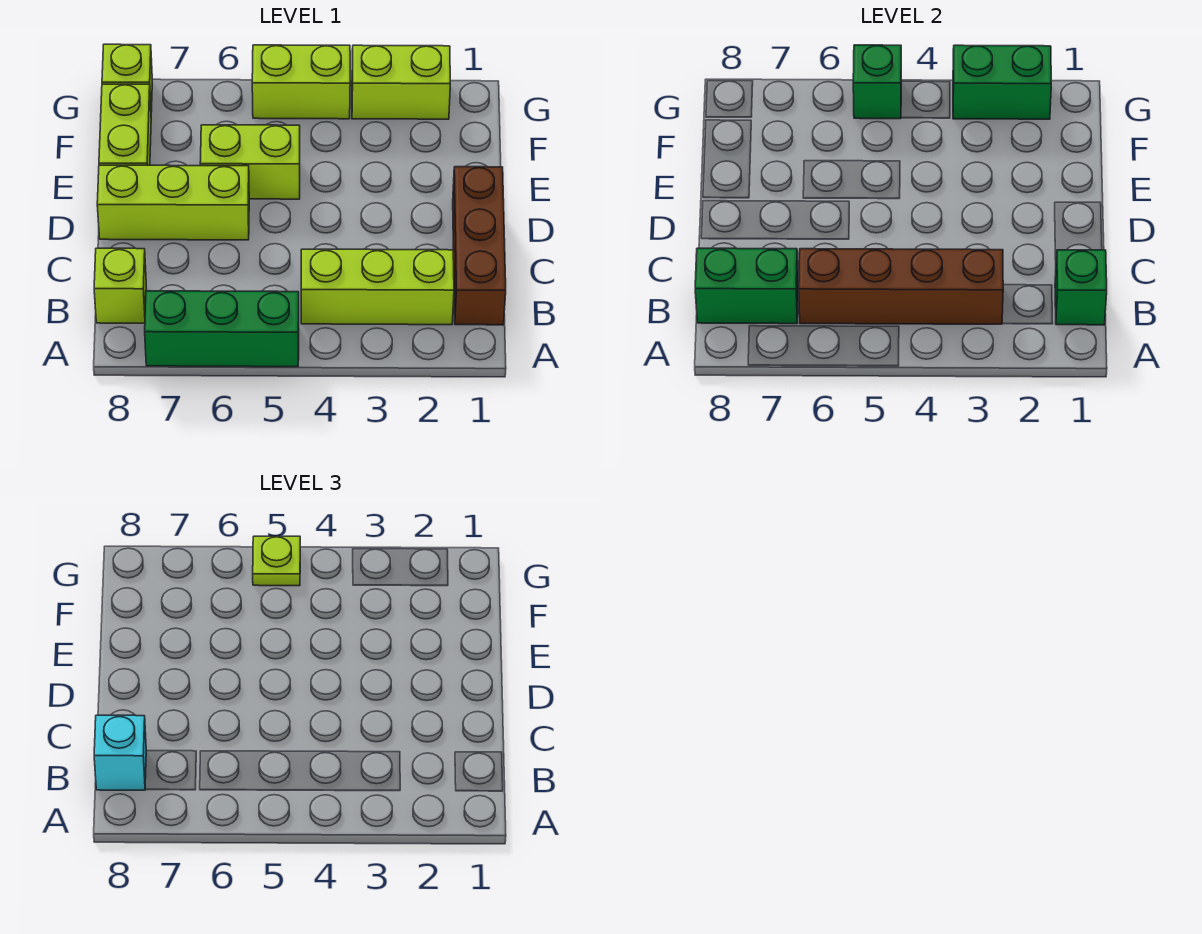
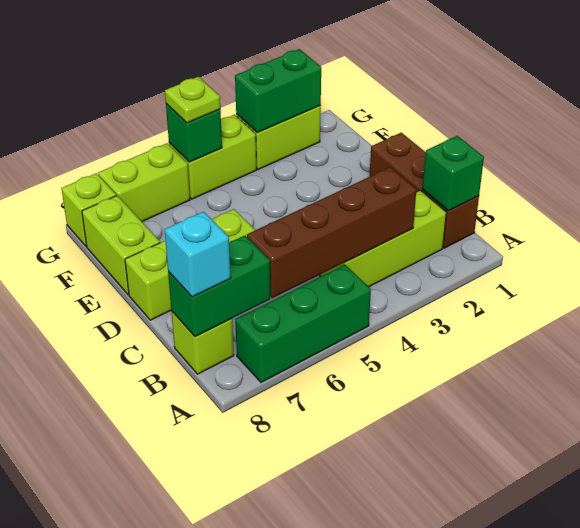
lime brick E5:E6 level 1 -> lime brick G6:G7 level 1

